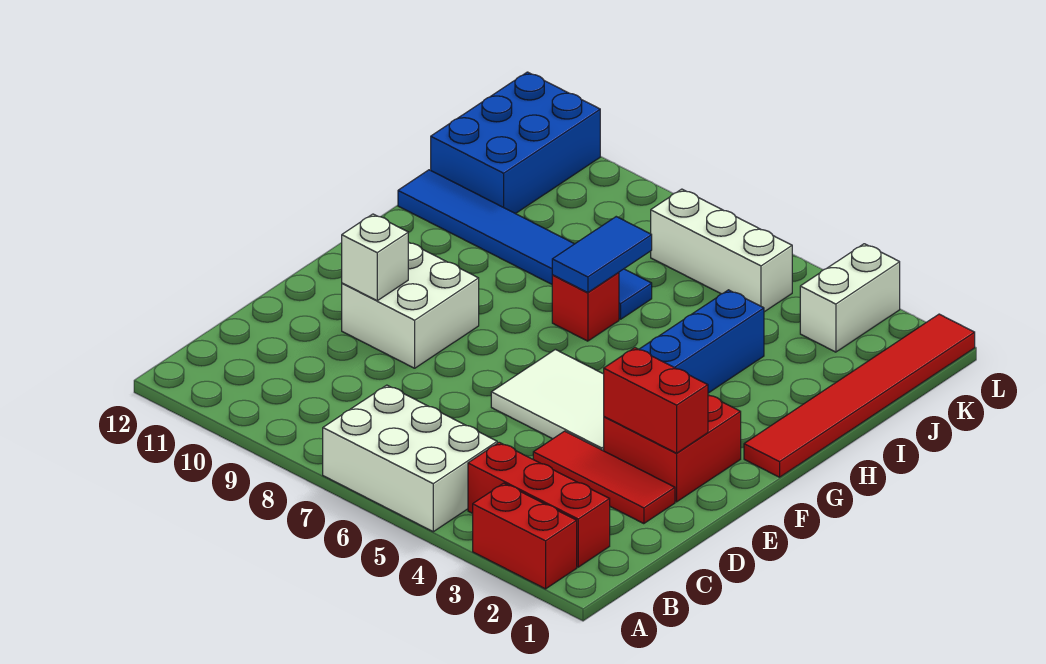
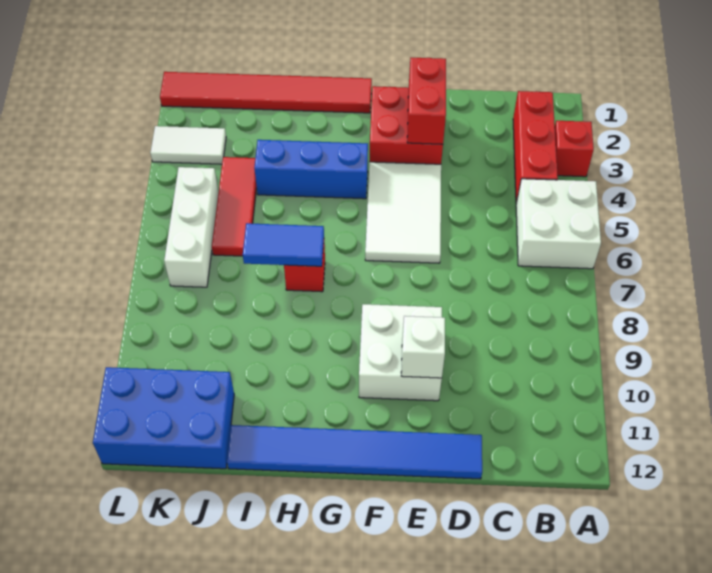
red brick A2:A3 level 1 -> red brick A3 level 1
white brick A5:B7 level 1 -> white brick A5:B6 level 1
red tile D2:D4 level 1 -> red tile J4:J6 level 1
blue tile I7:I12 level 1 -> blue tile D12:I12 level 1
white brick K3:L3 level 1 -> white tile K3:L3 level 1

